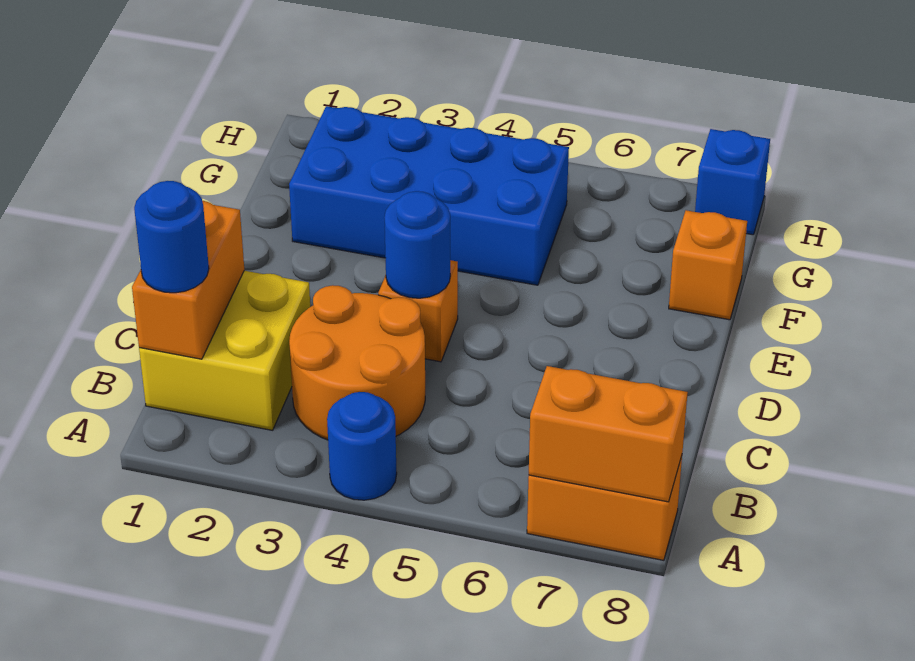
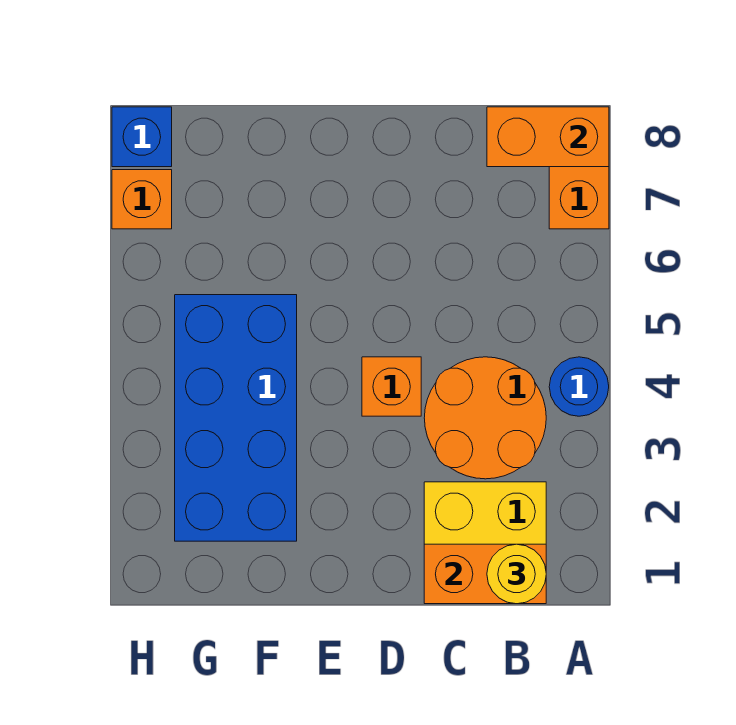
orange brick A7:A8 level 2 -> orange brick A8:B8 level 2
blue round brick B1 level 3 -> yellow round brick B1 level 3
blue round brick D4 level 2 -> none
orange brick F8 level 1 -> orange brick H7 level 1

